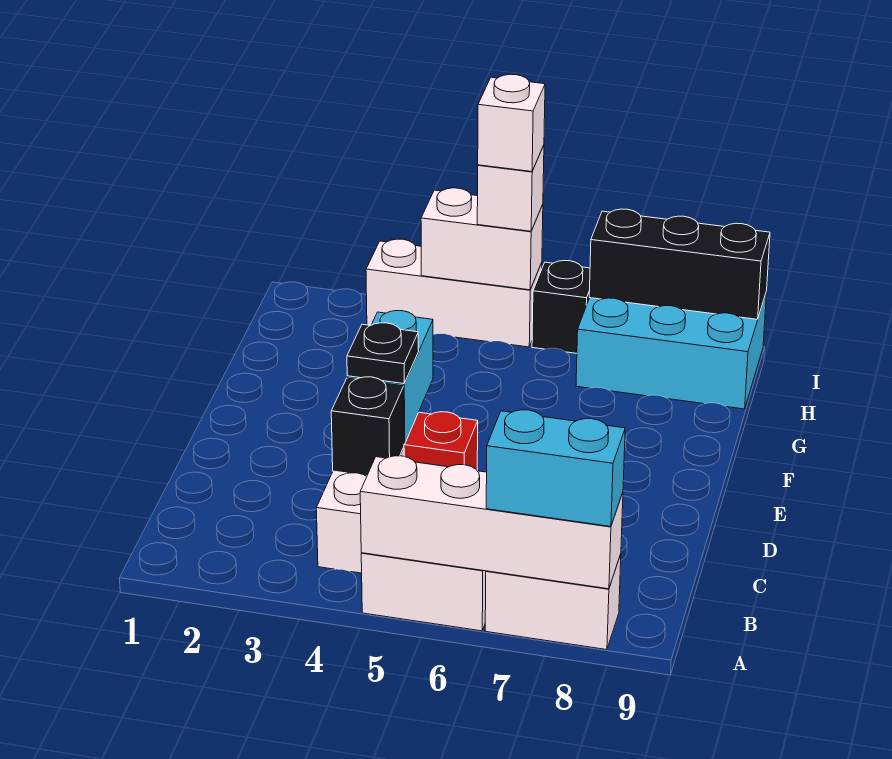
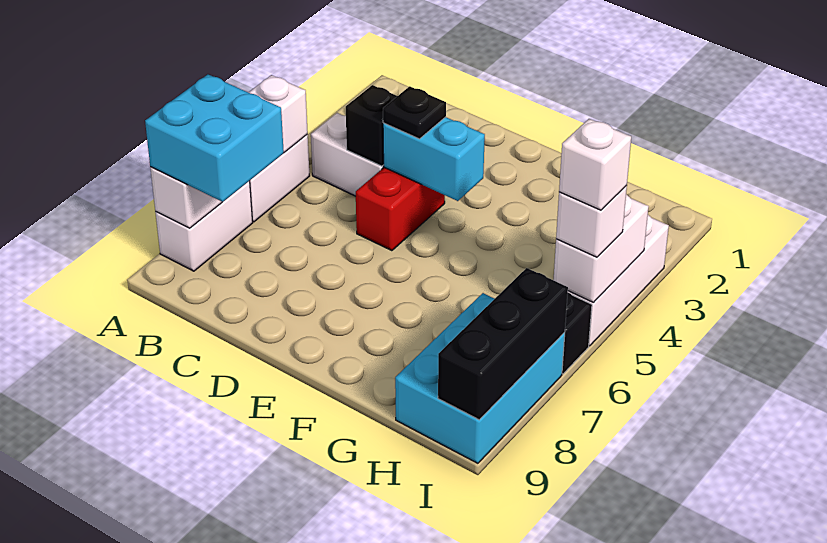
cyan brick A7:A8 level 3 -> cyan brick A7:B8 level 3

